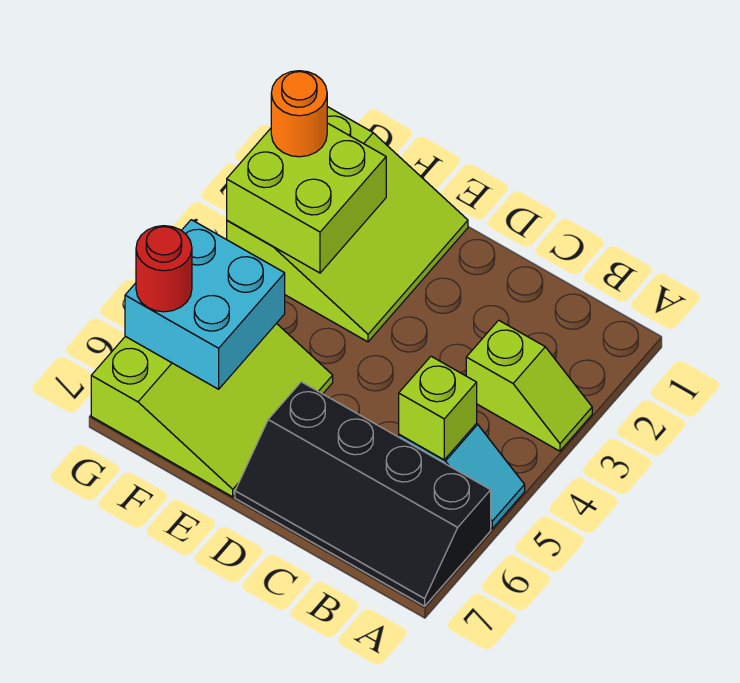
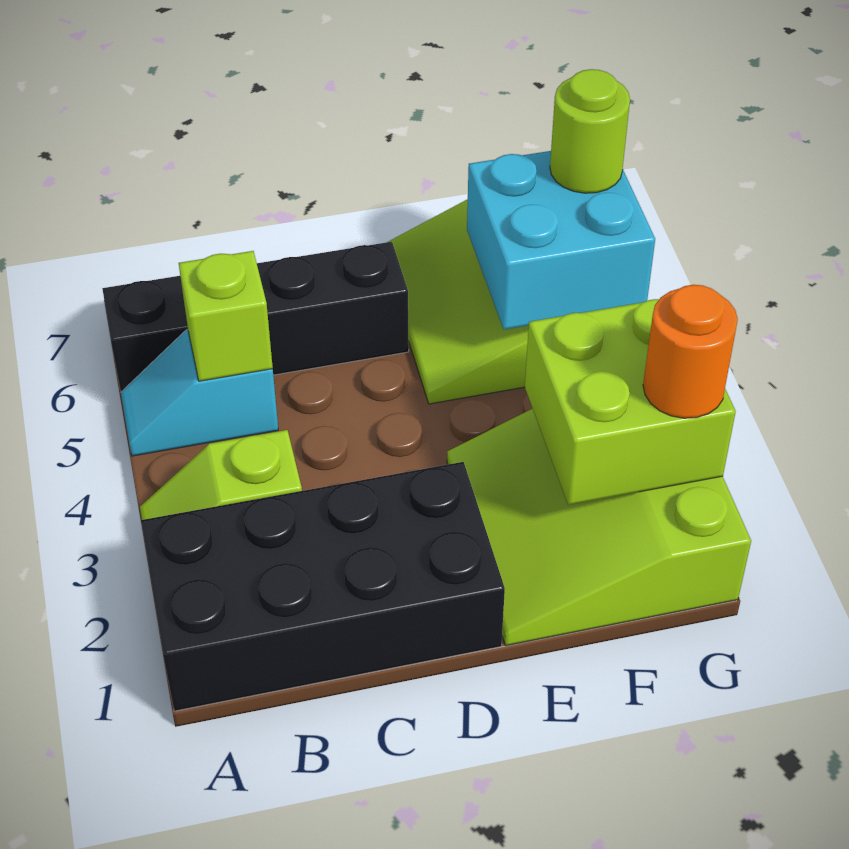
none -> black brick A1:D2 level 1
red round brick G6 level 3 -> lime round brick G6 level 3

